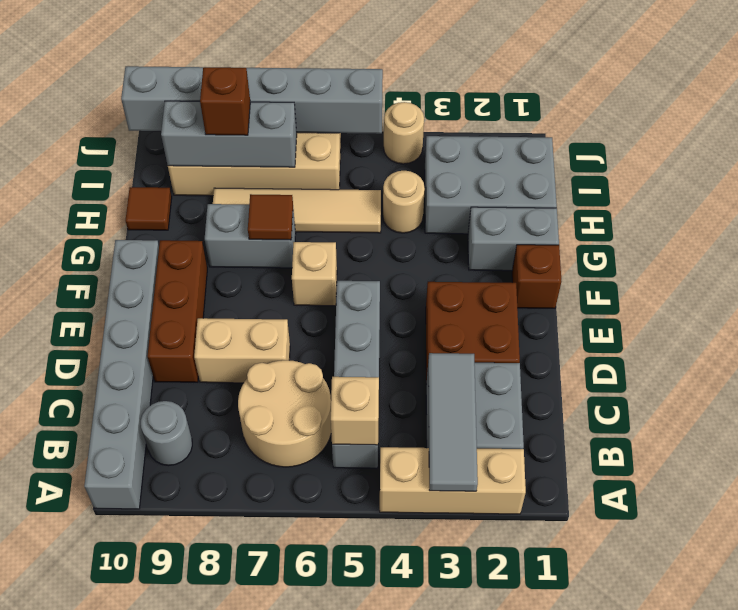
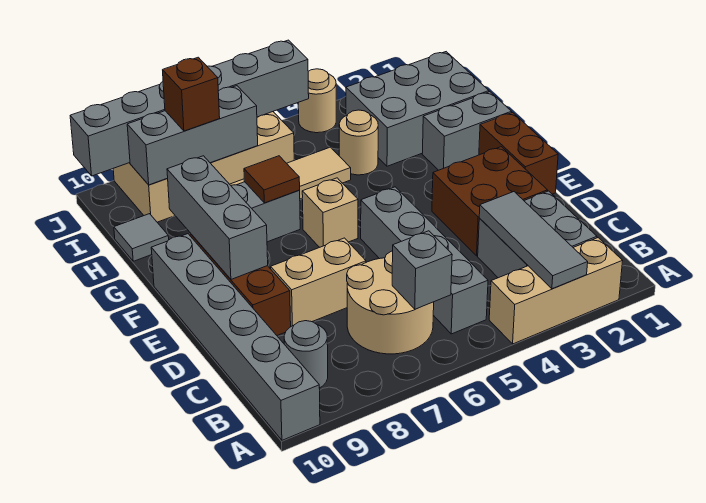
tan brick B5 level 2 -> none
none -> grey brick B6 level 2
none -> grey brick E9:G9 level 2
brown brick F1 level 1 -> brown brick E1:F1 level 1
brown tile H10 level 1 -> grey tile H10 level 1

